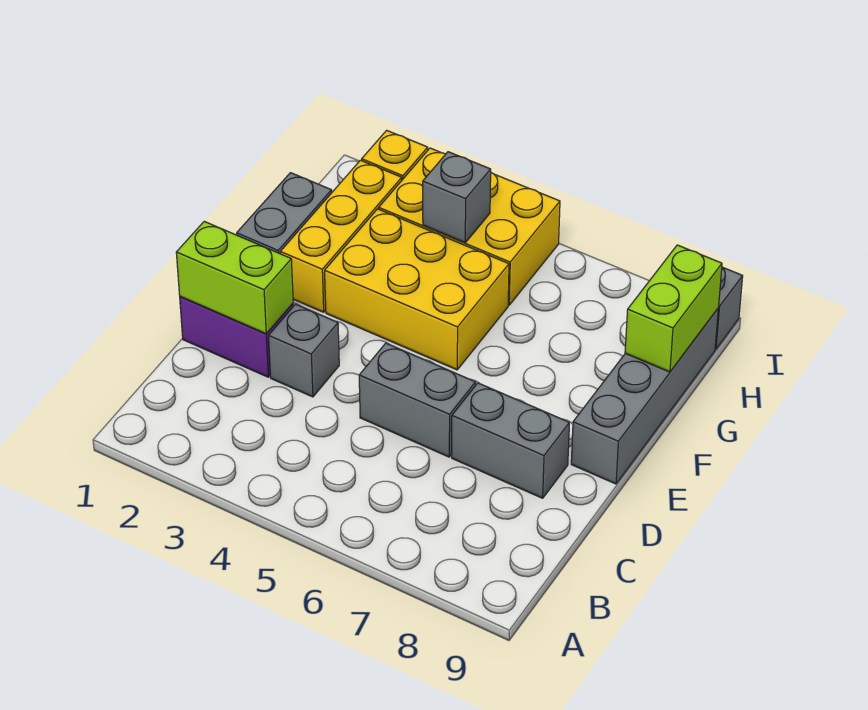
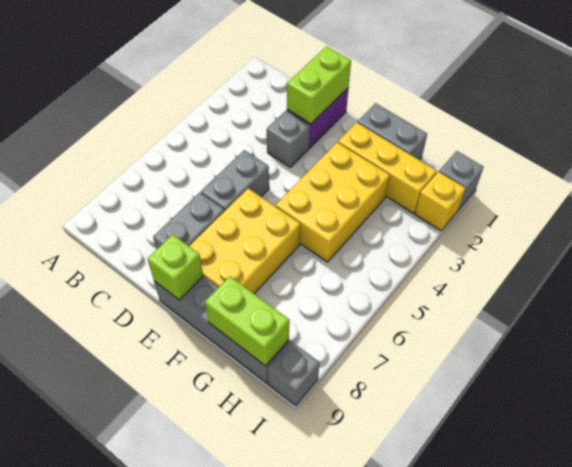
none -> lime brick E9 level 2
yellow brick H3:I5 level 1 -> yellow brick E6:F8 level 1
grey brick H4 level 2 -> grey brick I1 level 1

